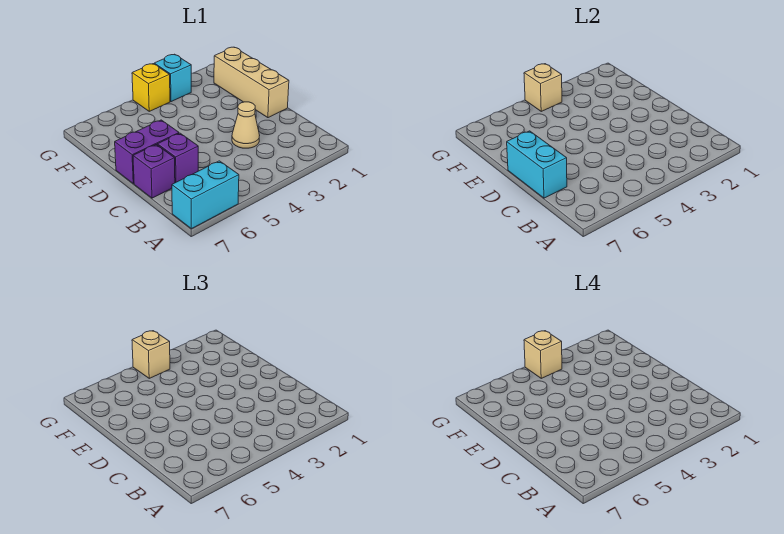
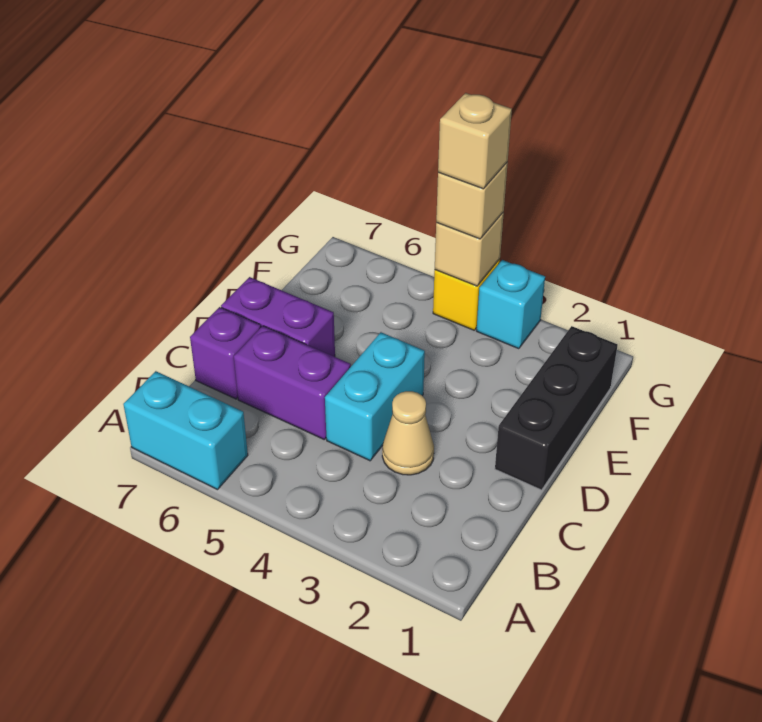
purple brick C6 level 1 -> purple brick C5:C6 level 1
cyan brick C7:D7 level 2 -> cyan brick C4:D4 level 1
tan brick D1:F1 level 1 -> black brick D1:F1 level 1

